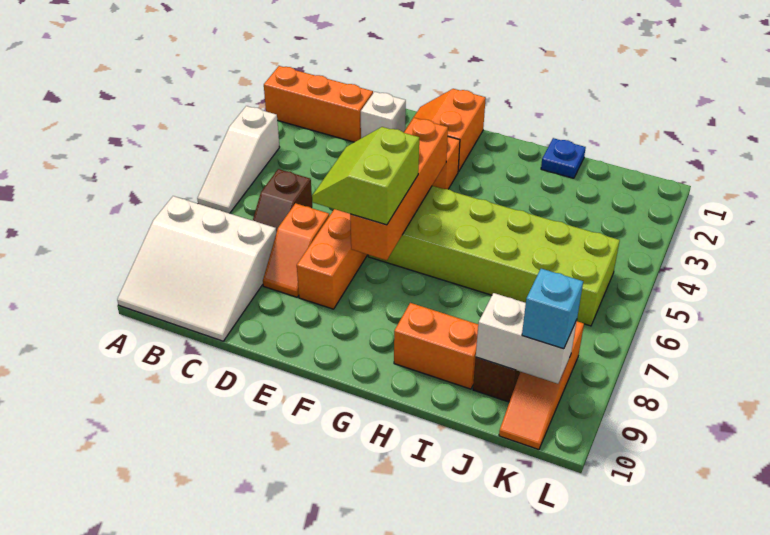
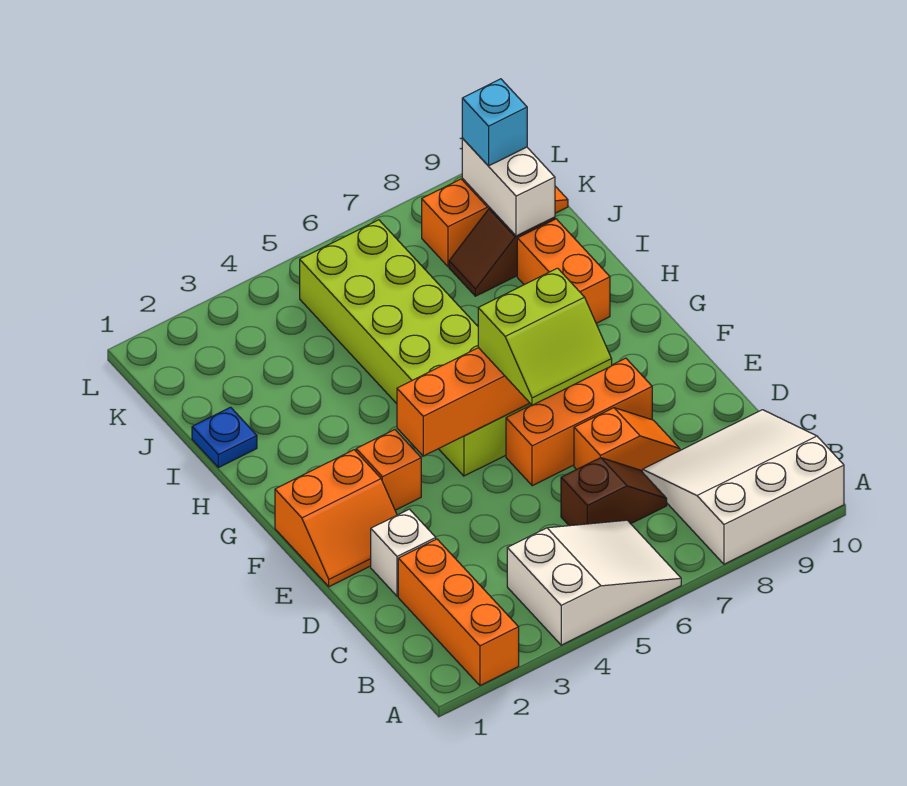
white slope A4:A6 level 1 top 4 -> white slope A4:B6 level 1 top 4
white slope A8:C10 level 1 top 8 -> white slope A8:C10 level 1 top A

